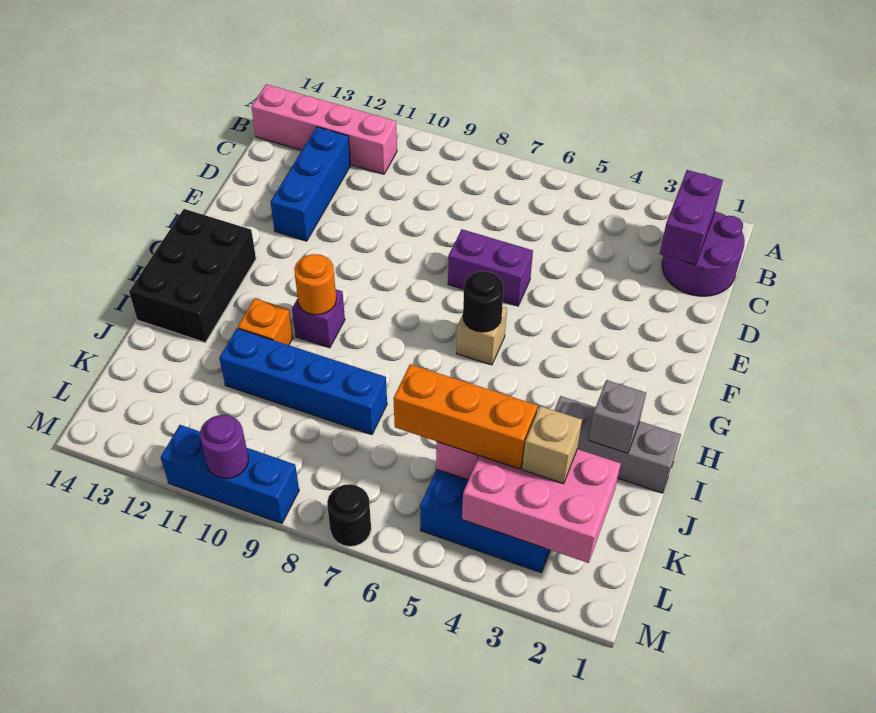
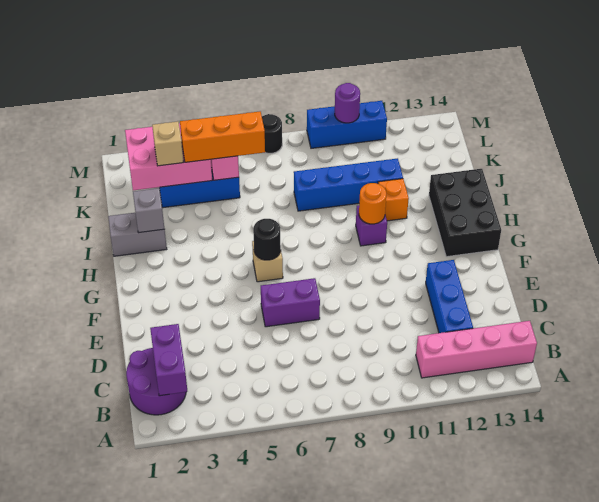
grey brick I1:I3 level 1 -> grey brick I1:I2 level 1

